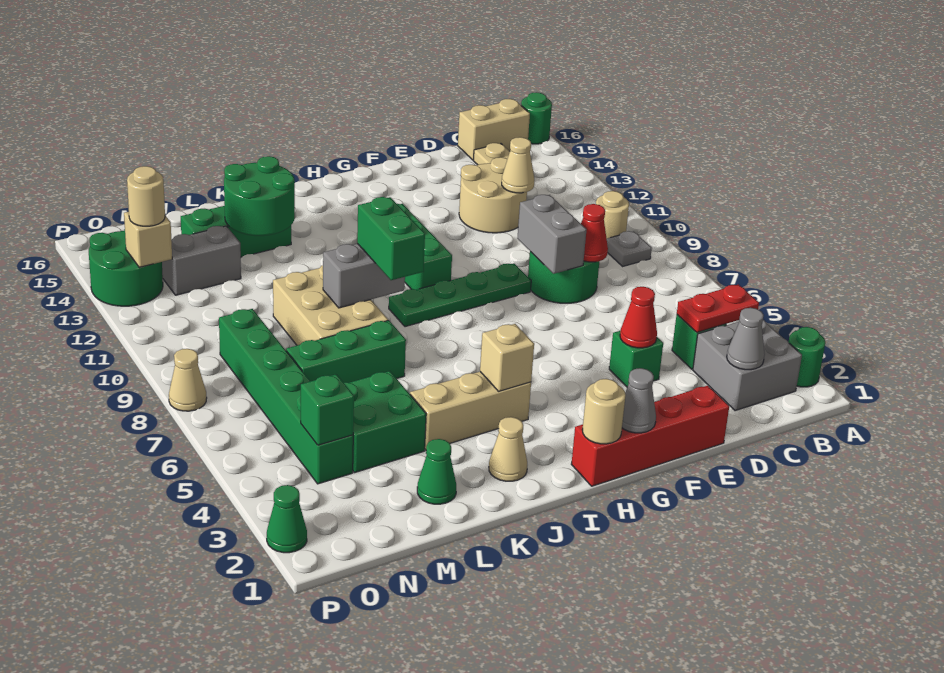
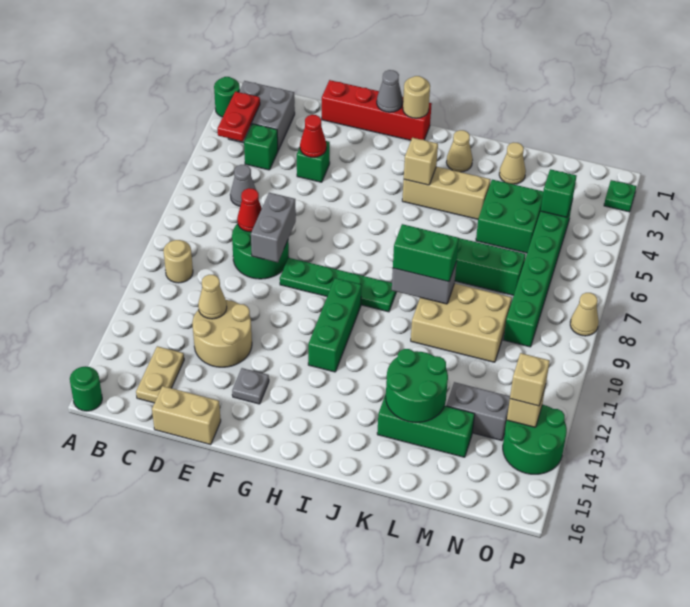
red plate B4:C4 level 2 -> red plate B3:B4 level 2
grey plate B9 level 1 -> grey plate F14 level 1
tan brick B16:C16 level 1 -> tan brick D16:E16 level 1
grey cone C2 level 2 -> grey cone C6 level 1
green brick J8:J9 level 3 -> green brick J9:K9 level 3
tan brick K8:L10 level 1 -> tan brick K9:M10 level 1
green cone L2 level 1 -> tan cone L2 level 1
tan round brick O13 level 3 -> tan brick O13 level 3
green cone P2 level 1 -> green plate P2 level 1

